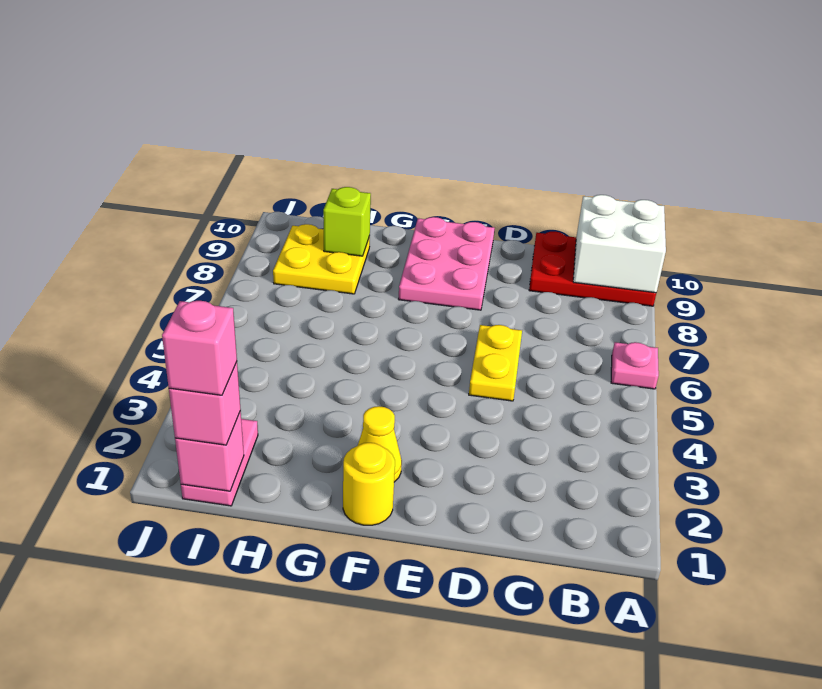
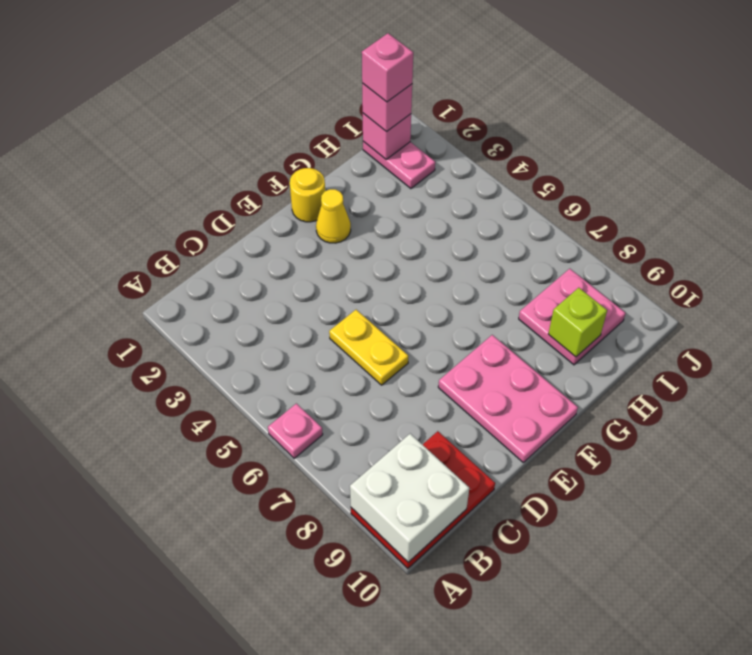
yellow plate H8:I9 level 1 -> pink plate H8:I9 level 1

